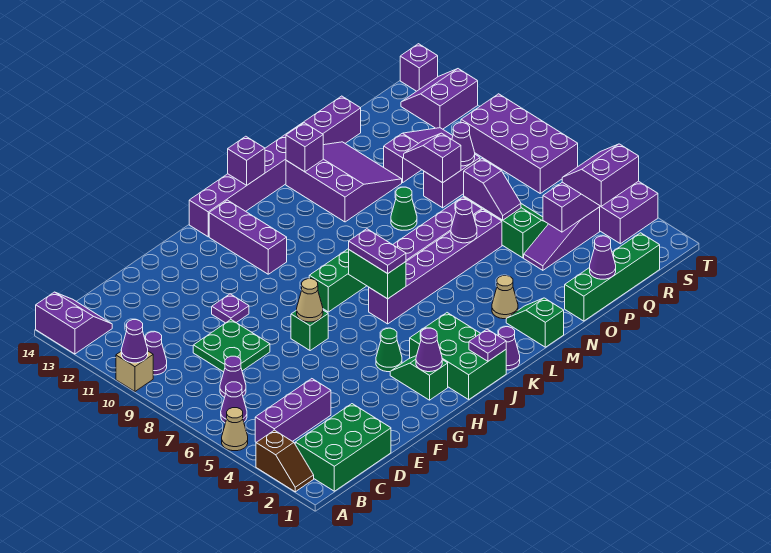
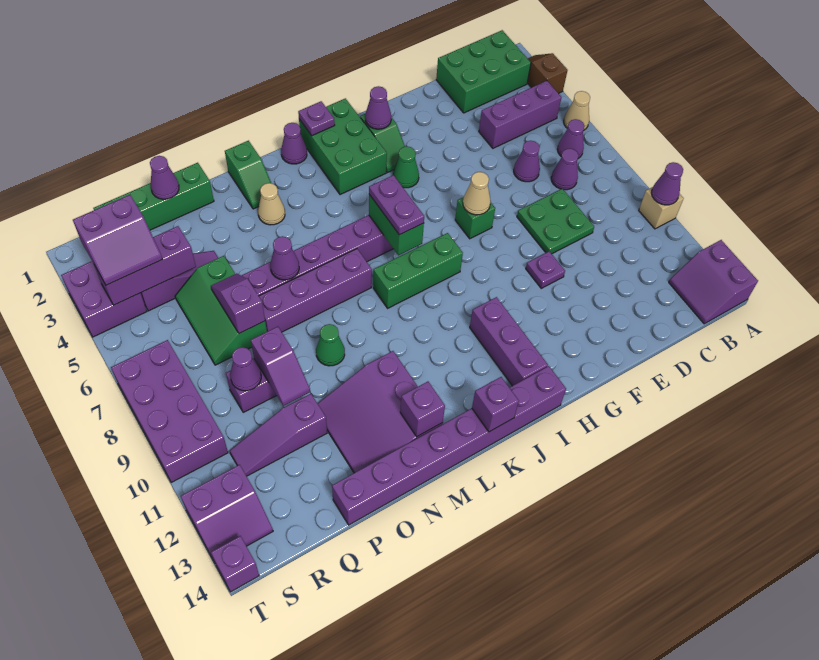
purple cone B10 level 1 -> purple cone D6 level 1

